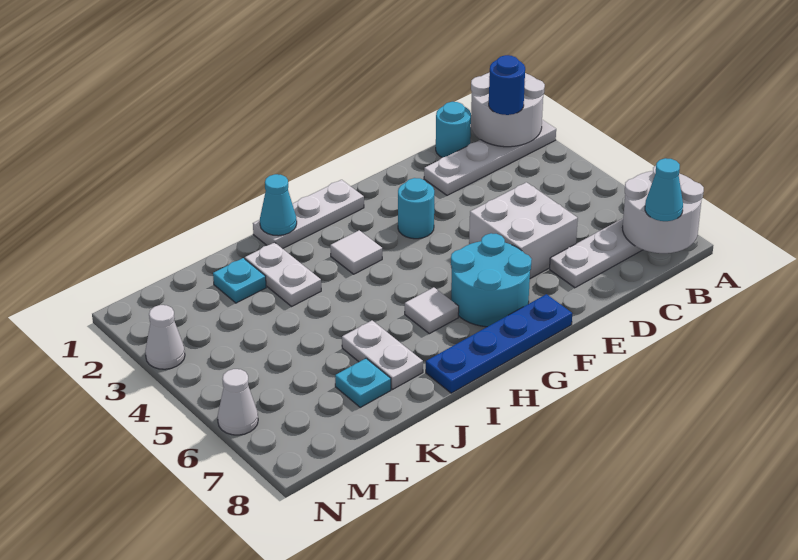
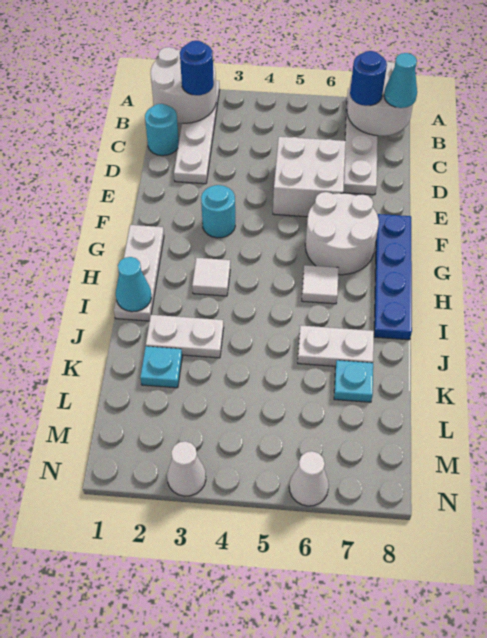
none -> blue round brick B7 level 3
cyan round brick F6:G7 level 1 -> white round brick F6:G7 level 1

